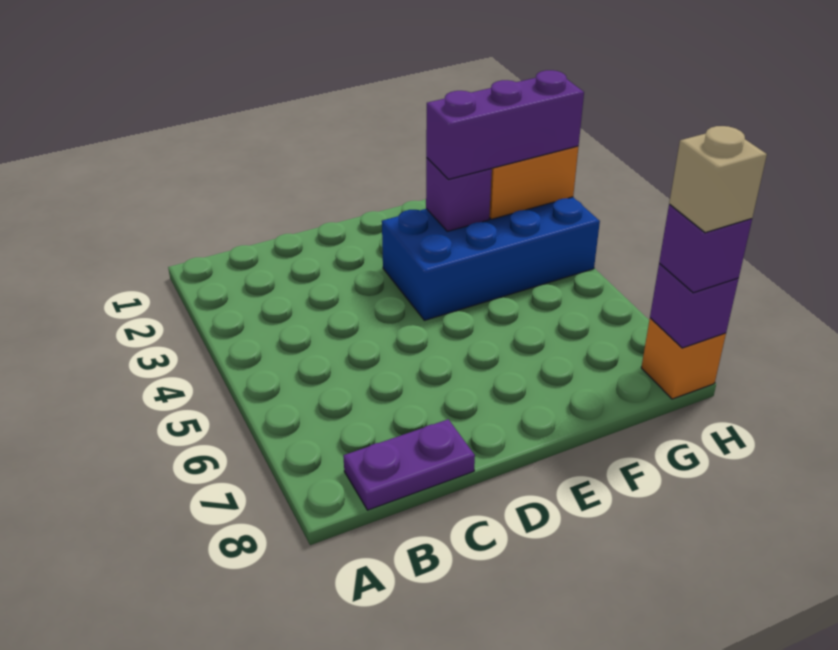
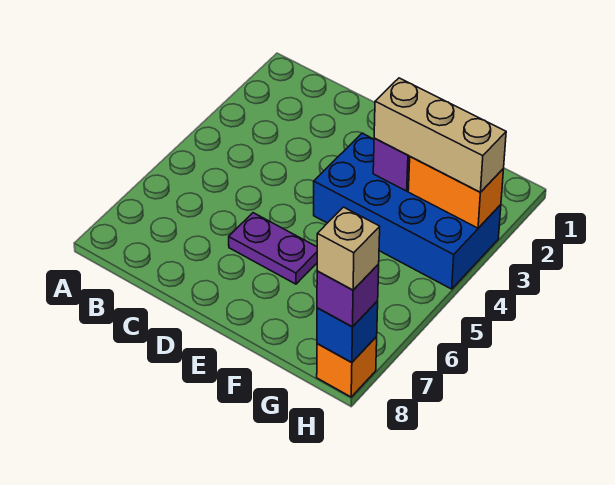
purple plate B8:C8 level 1 -> purple plate D6:E6 level 1
purple brick F3:H3 level 3 -> tan brick F3:H3 level 3
purple brick H8 level 2 -> blue brick H8 level 2

